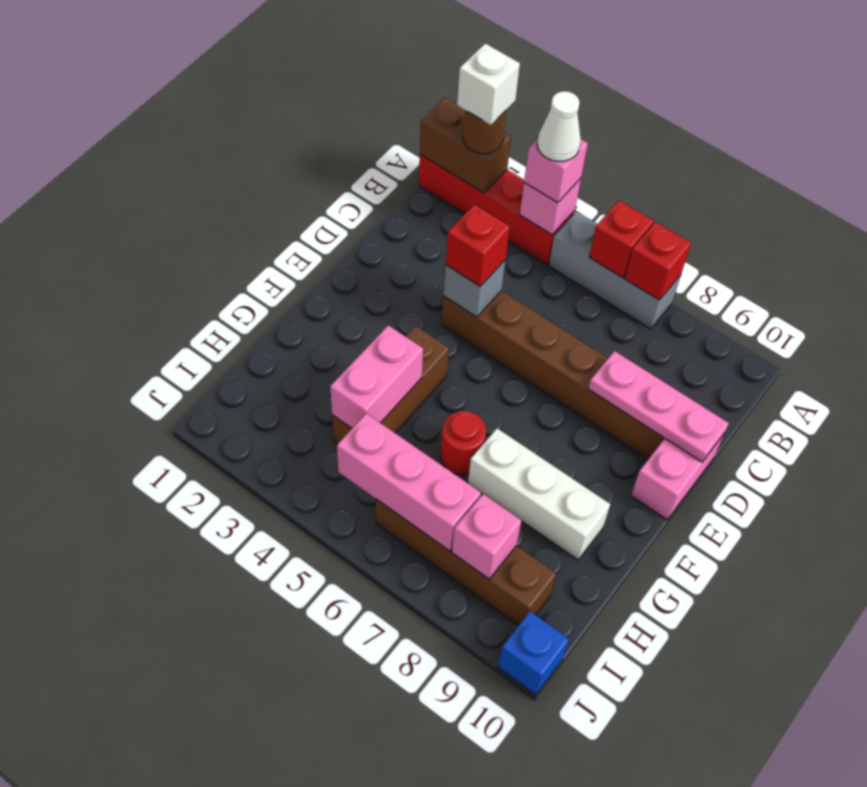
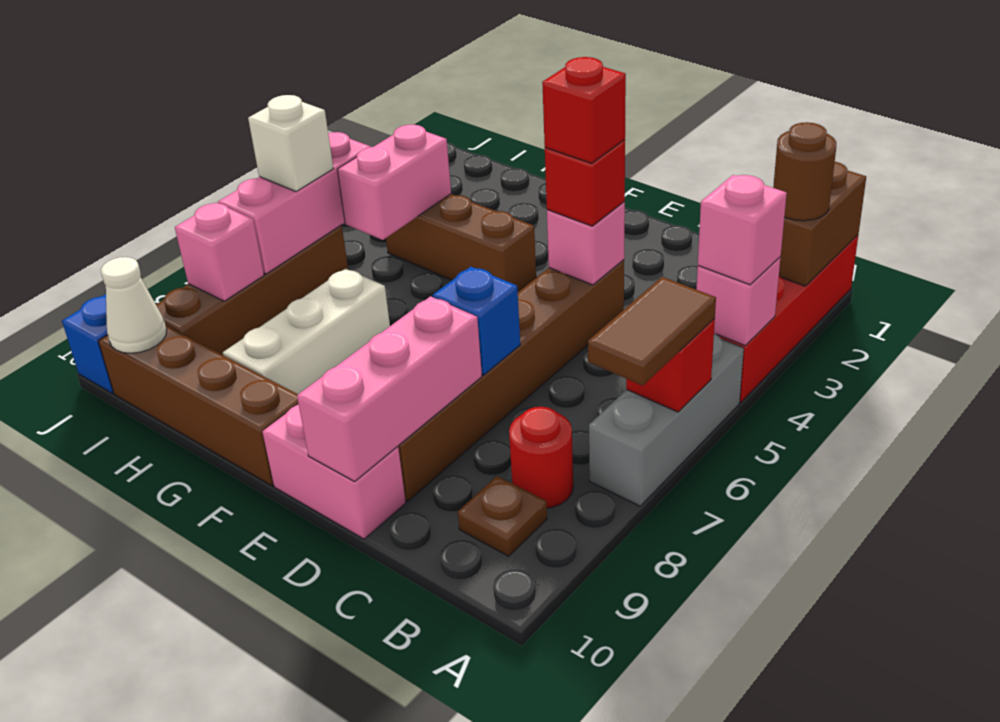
white brick A2 level 4 -> white brick I6 level 3
white cone A4 level 4 -> white cone I10 level 2
none -> brown tile A6:A7 level 3
red brick A7 level 2 -> red brick D4 level 4
none -> brown plate B9 level 1
grey brick D4 level 2 -> pink brick D4 level 2
none -> blue brick D7 level 2
pink plate D8:D10 level 2 -> pink brick D8:D10 level 2
none -> brown brick F10:I10 level 1
pink brick G4:H4 level 2 -> pink brick H4:H5 level 2
red round brick G6 level 1 -> red round brick B8 level 1

